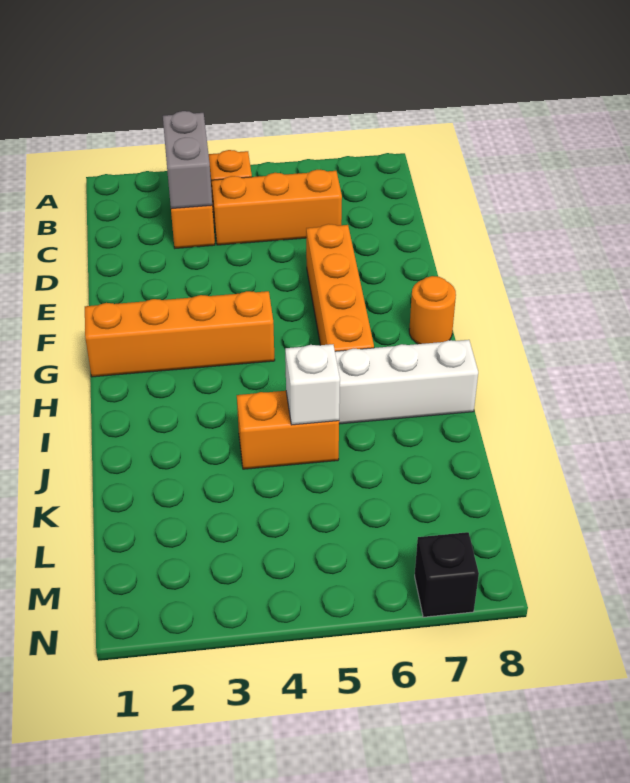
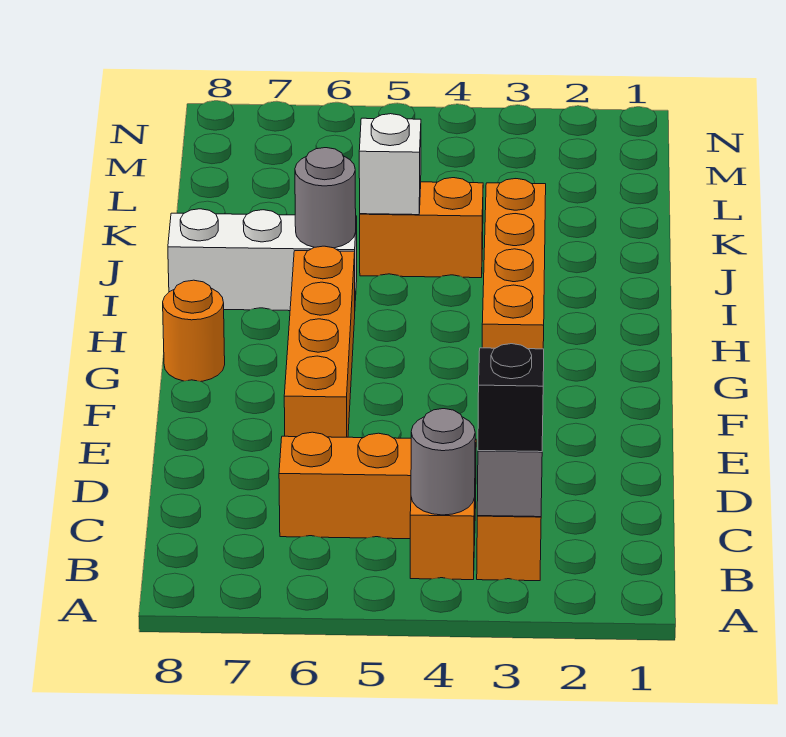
none -> grey round brick B4 level 2
orange brick G1:G4 level 1 -> orange brick G3:J3 level 1
none -> grey round brick I6 level 2
black brick N7 level 1 -> black brick B3 level 3

